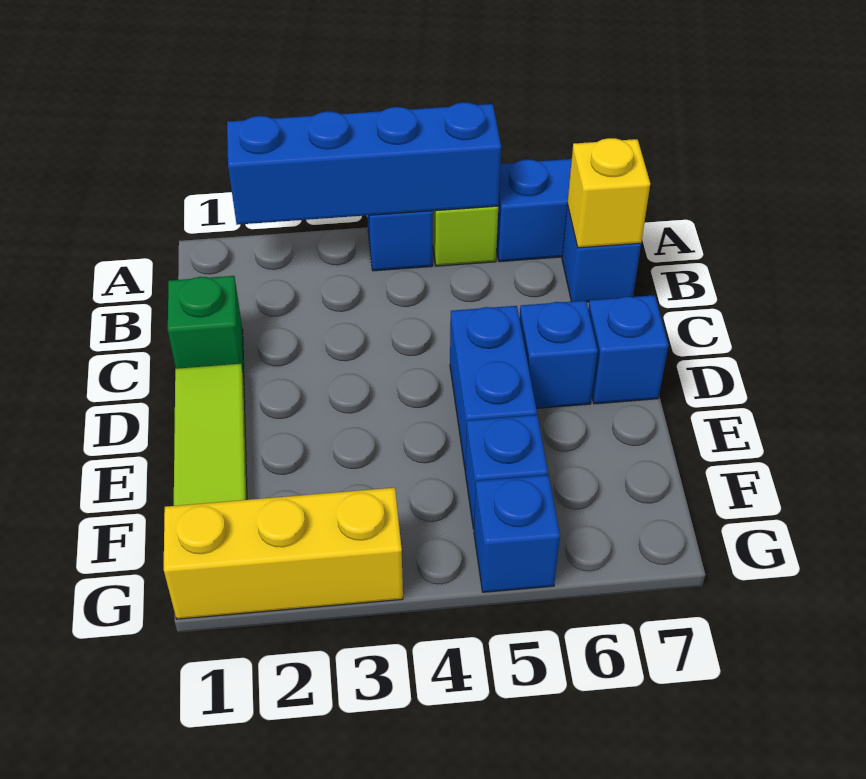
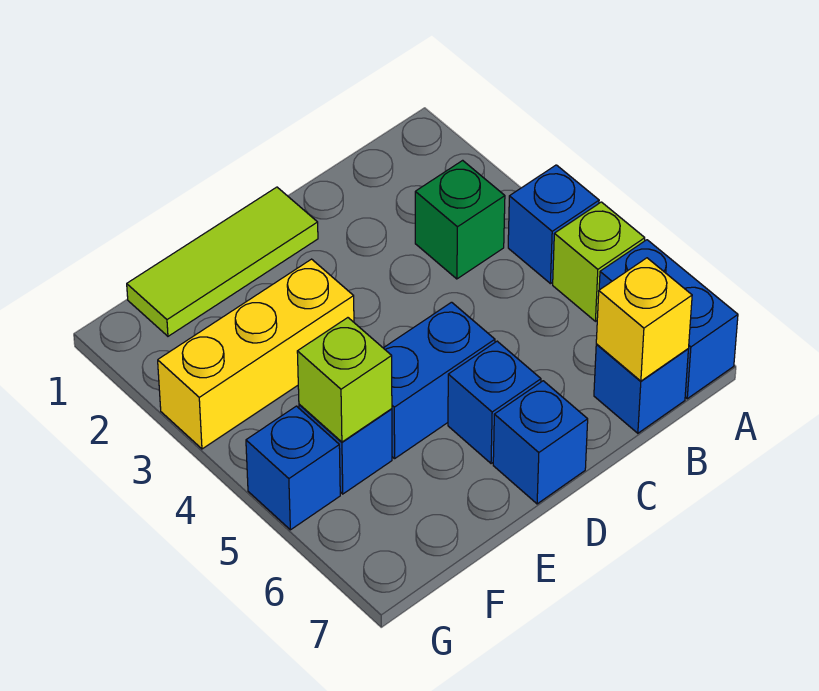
blue brick A2:A5 level 2 -> none
green brick C1 level 1 -> green brick B3 level 1
none -> lime brick F5 level 2
yellow brick G1:G3 level 1 -> yellow brick E3:G3 level 1

